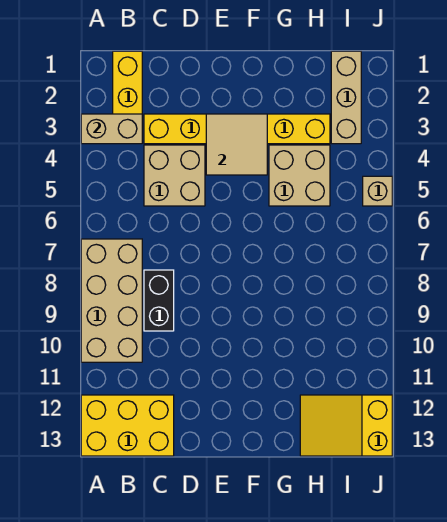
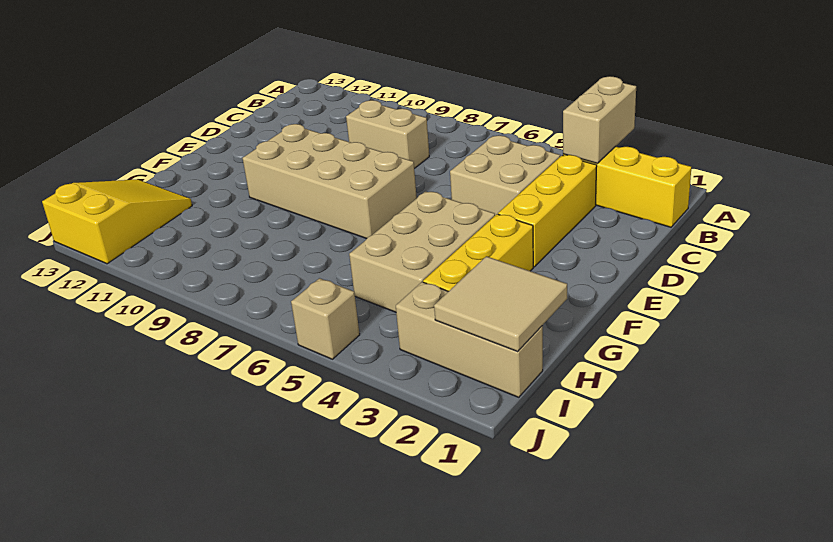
tan brick A7:B10 level 1 -> tan brick E7:F10 level 1
yellow brick A12:C13 level 1 -> none
black brick C8:C9 level 1 -> tan brick C8:C9 level 1
tan tile E3:F4 level 2 -> tan tile H1:I2 level 2
tan brick G4:H5 level 1 -> tan brick F4:H5 level 1

